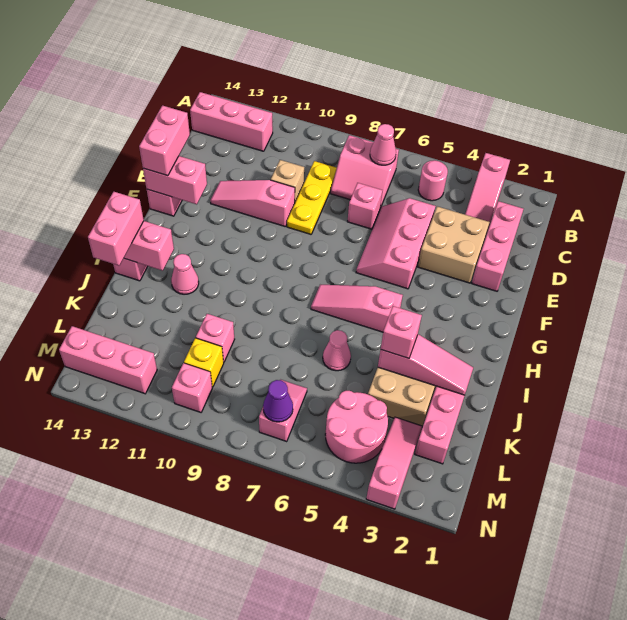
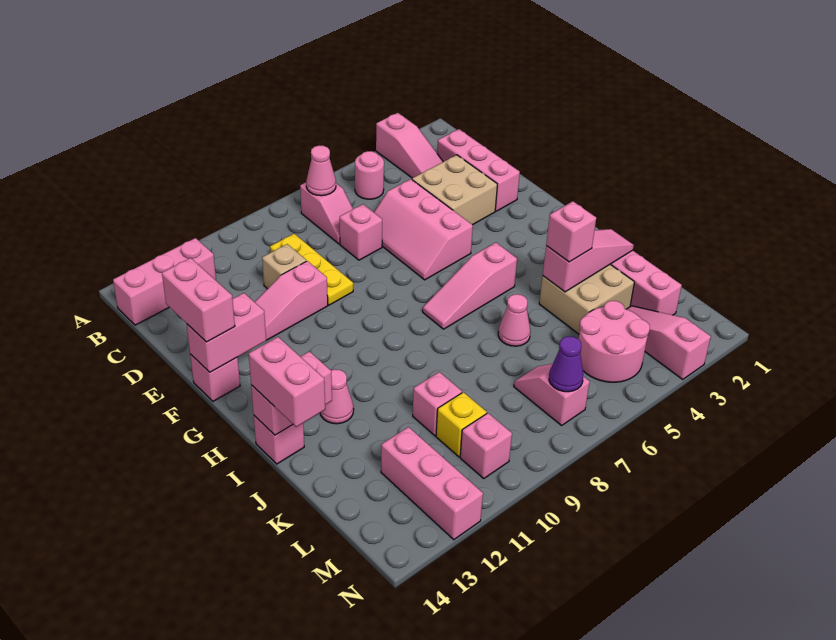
pink slope B7:C8 level 1 top B -> pink slope B7:C7 level 1 top B
pink brick M12:M14 level 1 -> pink brick L12:N12 level 1

